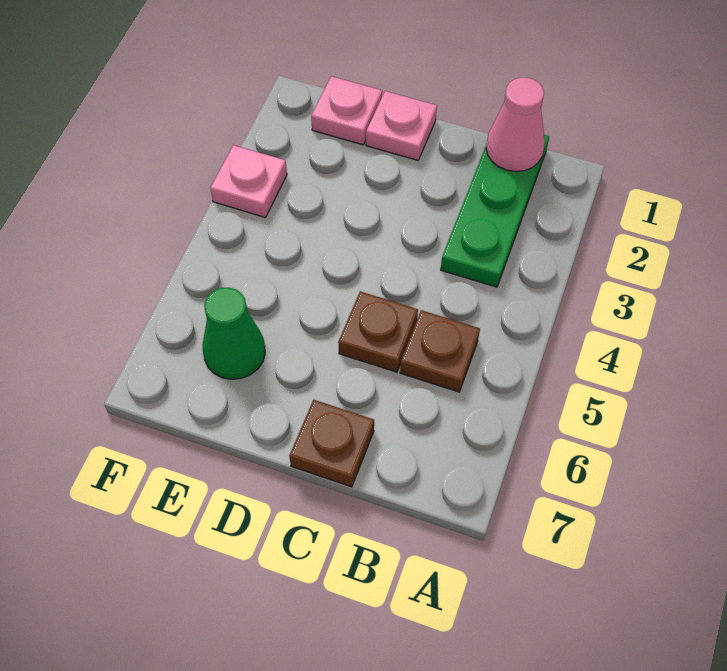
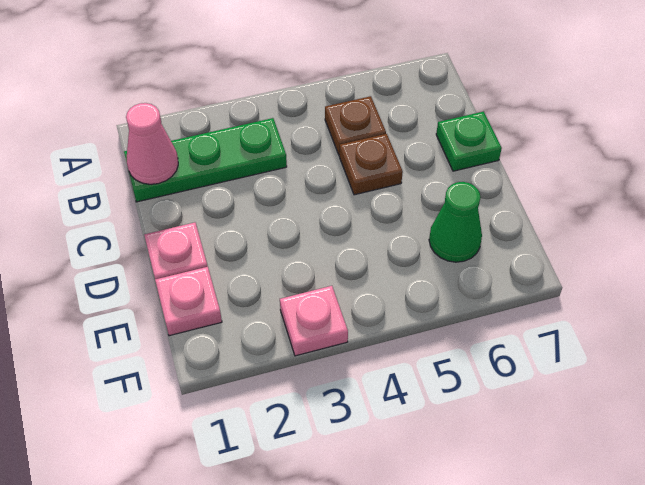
brown plate C7 level 1 -> green plate C7 level 1

